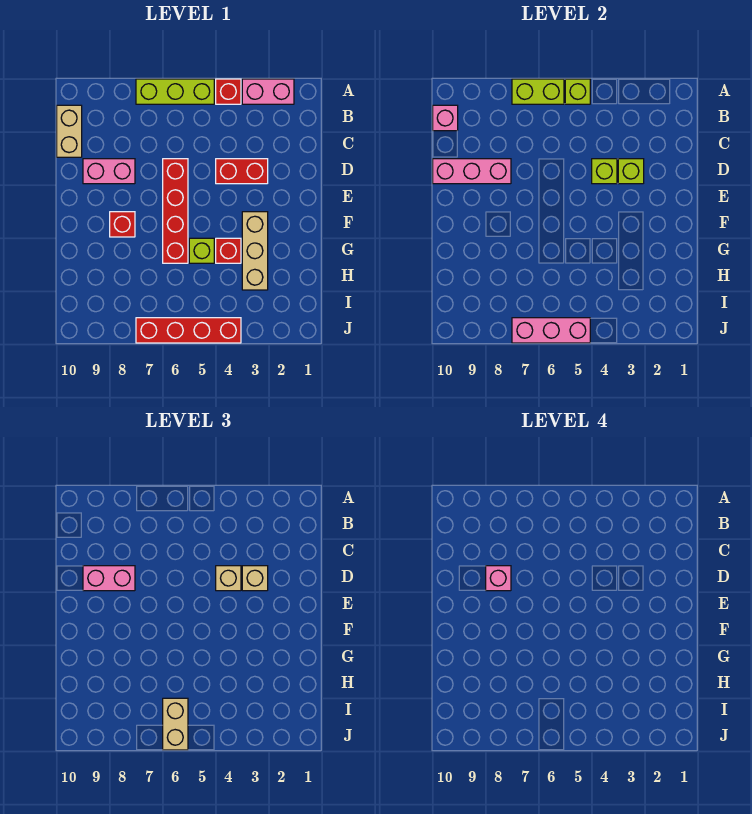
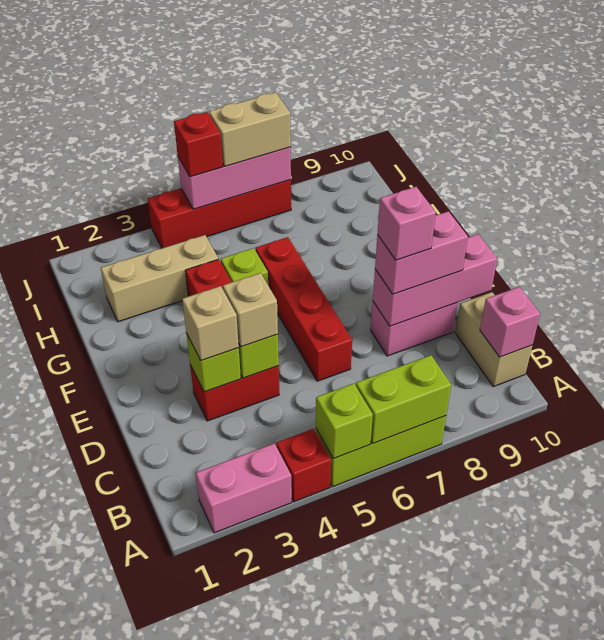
tan brick F3:H3 level 1 -> tan brick H2:H4 level 1
red brick F8 level 1 -> red brick J5 level 3
tan brick I6:J6 level 3 -> tan brick J6:J7 level 3

